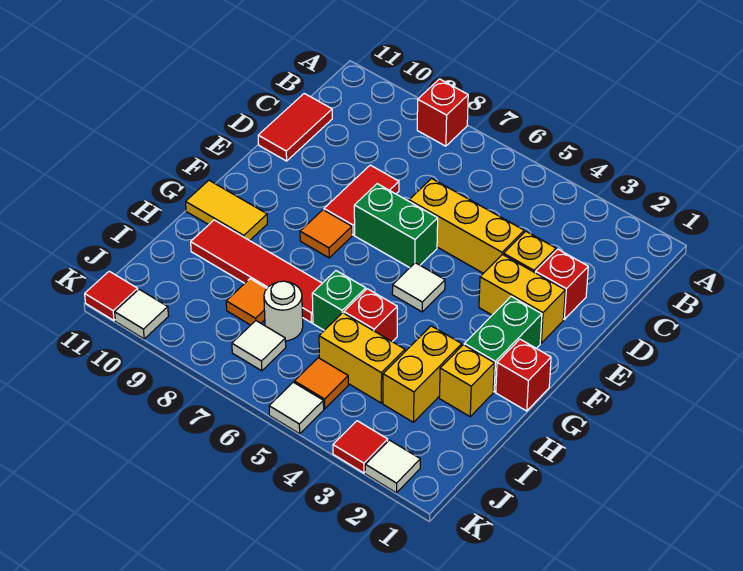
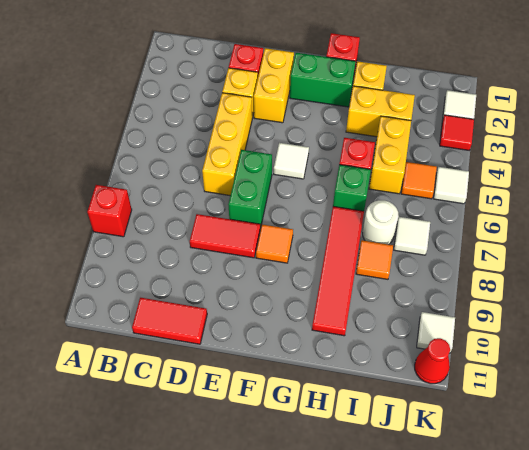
yellow tile G10:G11 level 1 -> none
red tile K11 level 1 -> red cone K11 level 1

